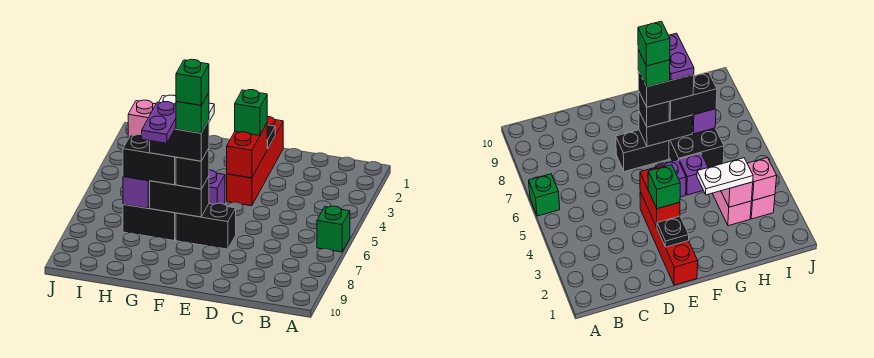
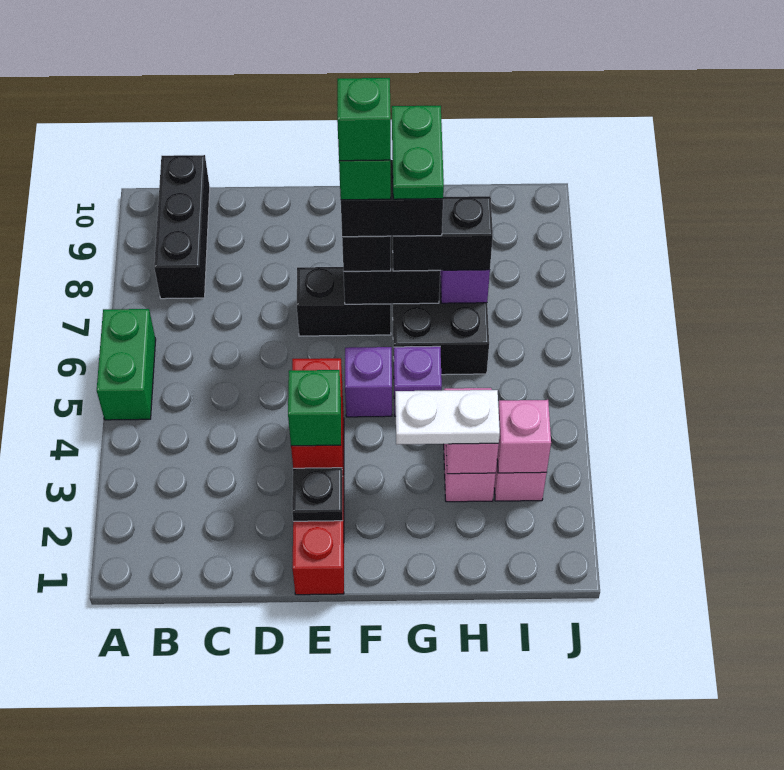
green brick A6 level 1 -> green brick A5:A6 level 1
none -> black brick B8:B10 level 1
purple plate G7:G8 level 5 -> green plate G7:G8 level 5

